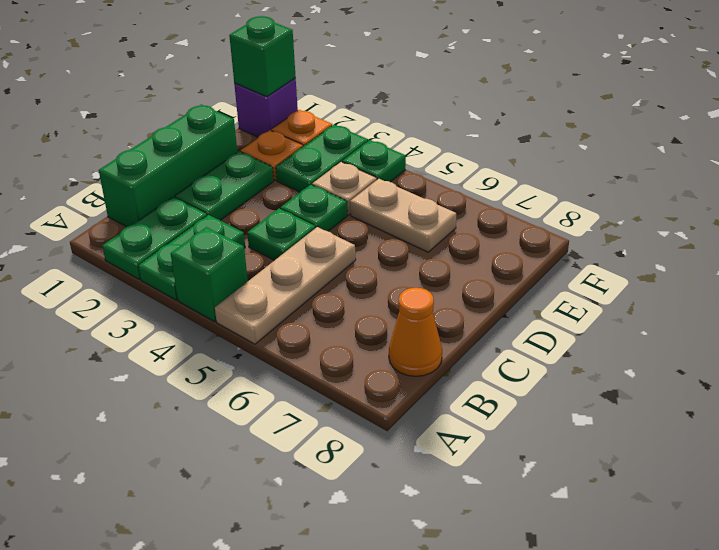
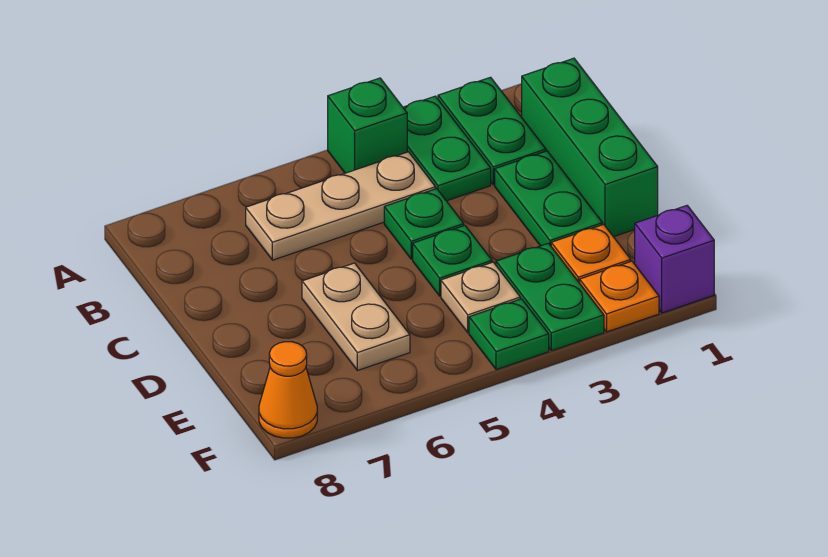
tan plate A5:C5 level 1 -> tan plate B4:B6 level 1
orange cone B8 level 1 -> orange cone F8 level 1
tan plate E5:E6 level 1 -> tan plate D6:E6 level 1
green brick F1 level 2 -> none

